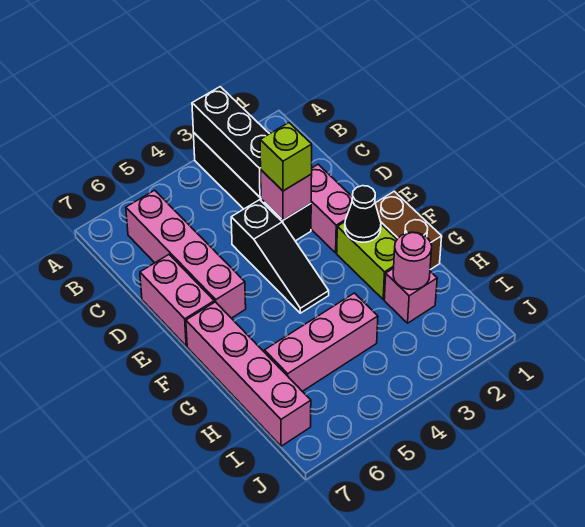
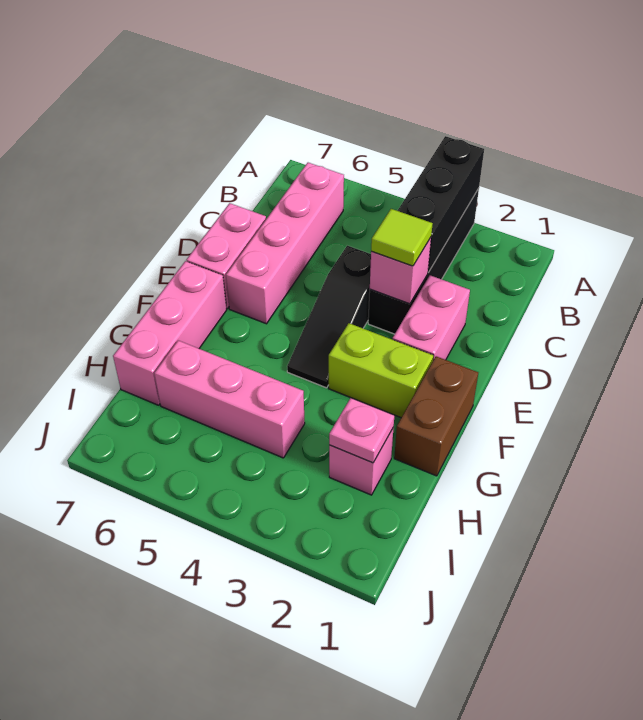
lime brick D3 level 3 -> lime tile D3 level 3
lime brick F2:G2 level 1 -> lime brick F2:F3 level 1
black cone F2 level 2 -> none
pink brick F7:I7 level 1 -> pink brick F7:H7 level 1
pink round brick H2 level 2 -> pink plate H2 level 2

